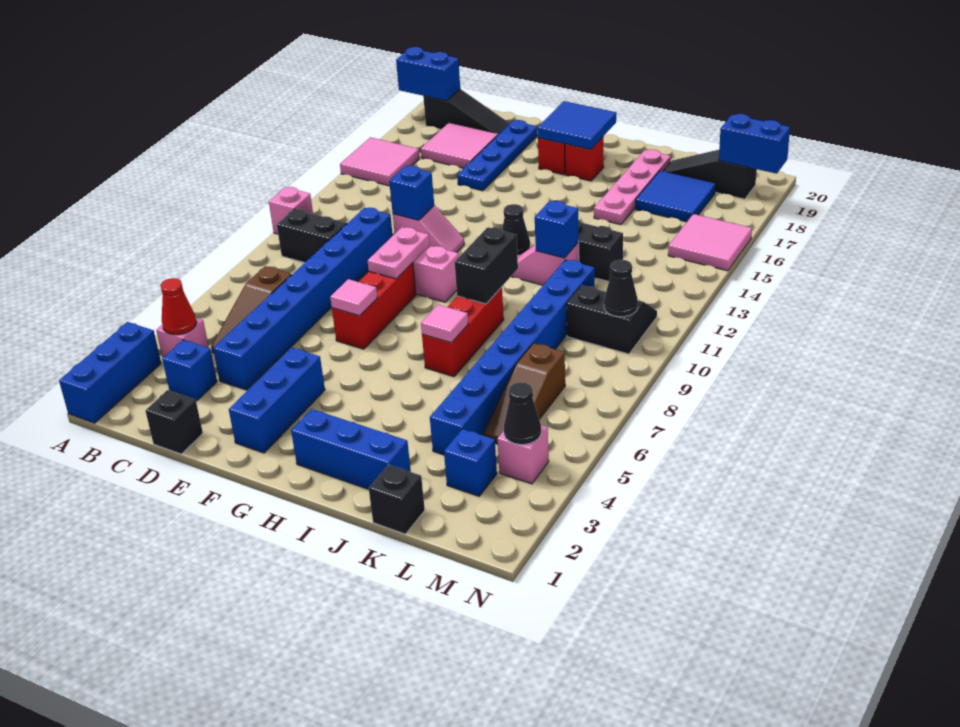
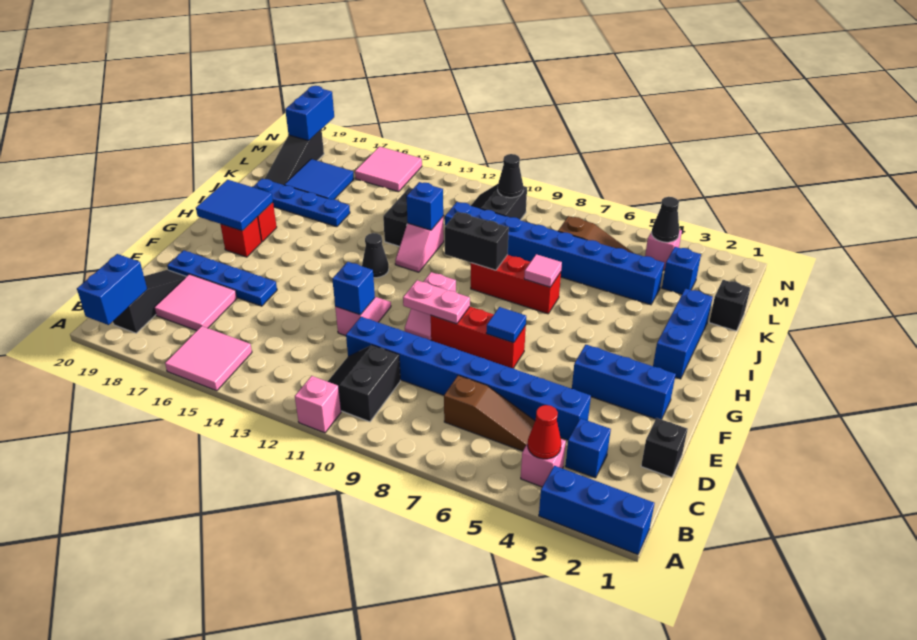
pink tile F7 level 2 -> blue tile F7 level 2
pink plate J16:J19 level 1 -> blue plate J16:J19 level 1

